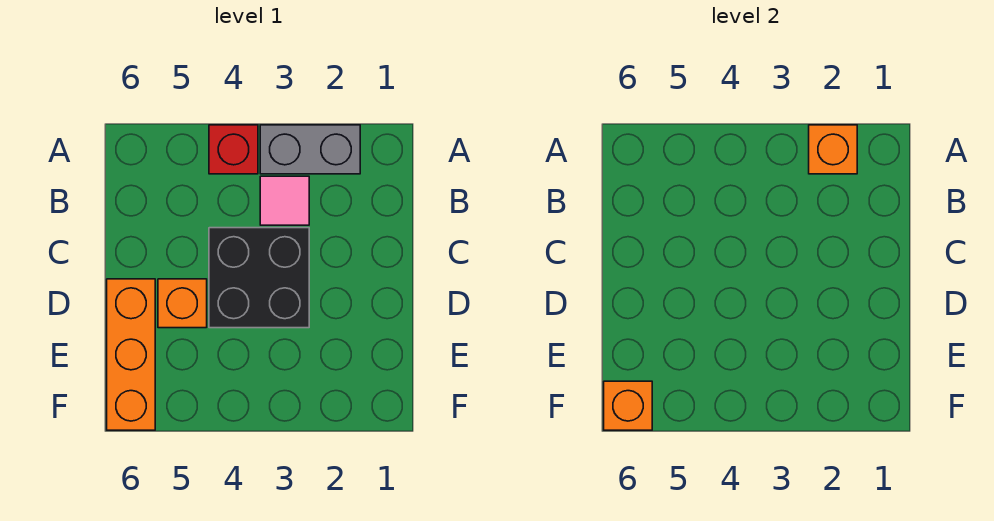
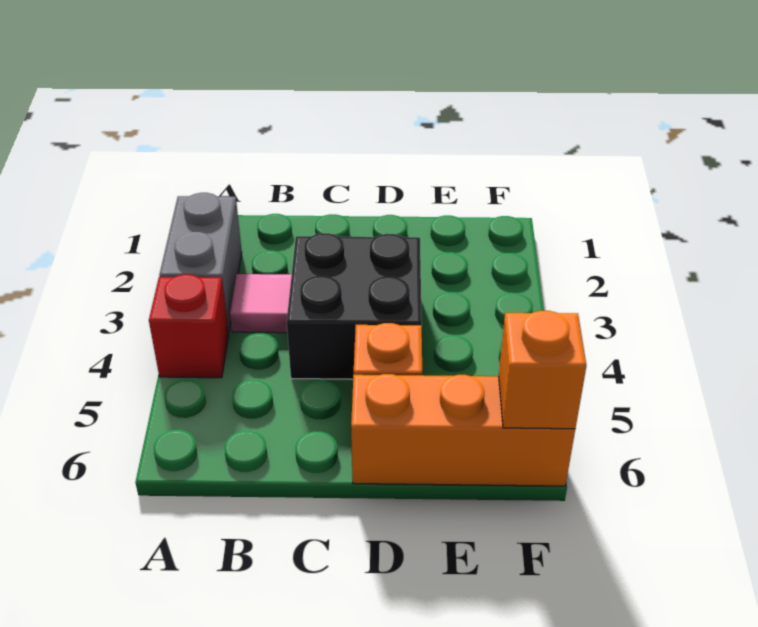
orange brick A2 level 2 -> none

